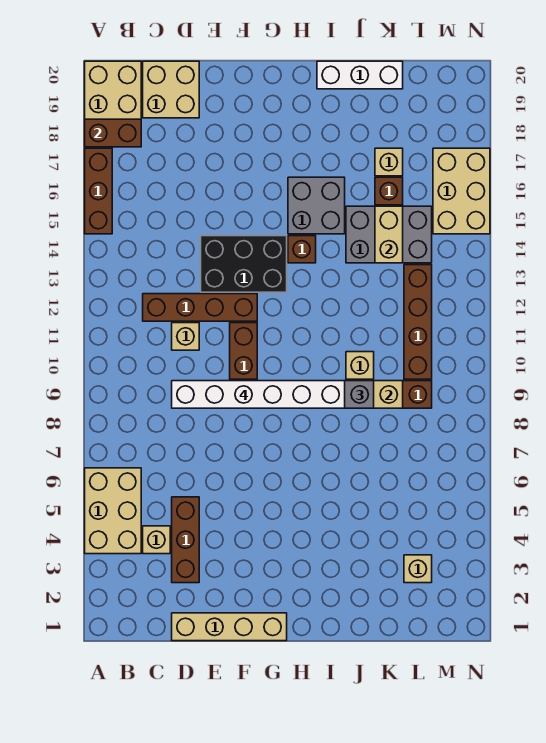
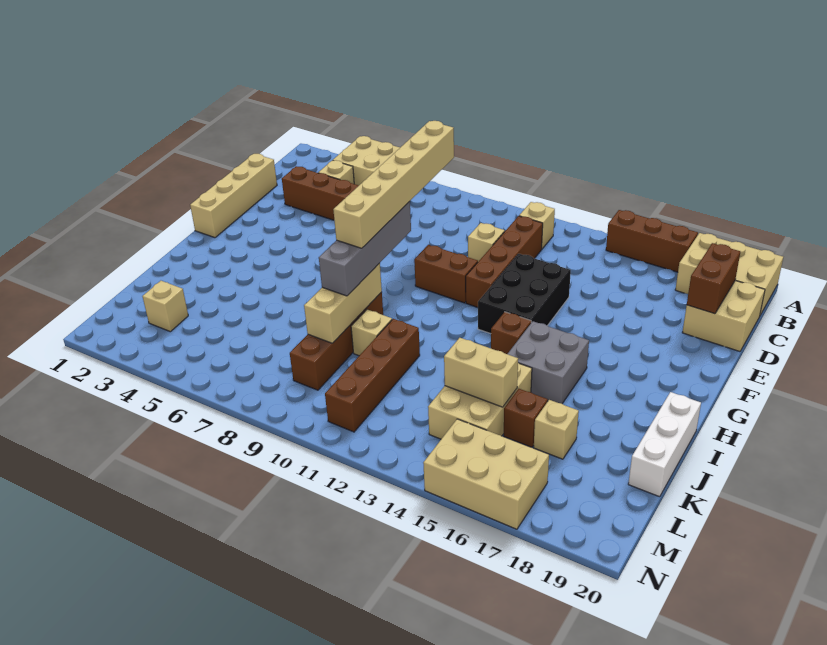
brown brick A18:B18 level 2 -> brown brick C19:D19 level 2
none -> tan brick B12 level 1
white brick D9:I9 level 4 -> tan brick D9:I9 level 4
grey brick J14:L15 level 1 -> tan brick J14:L15 level 1
brown brick L10:L13 level 1 -> brown brick J11:M11 level 1

